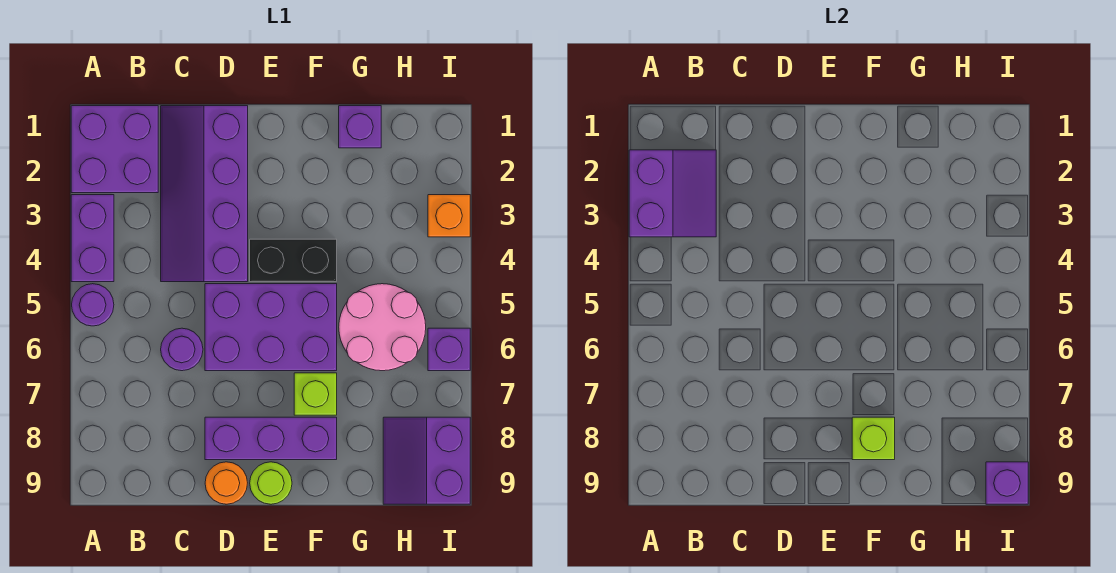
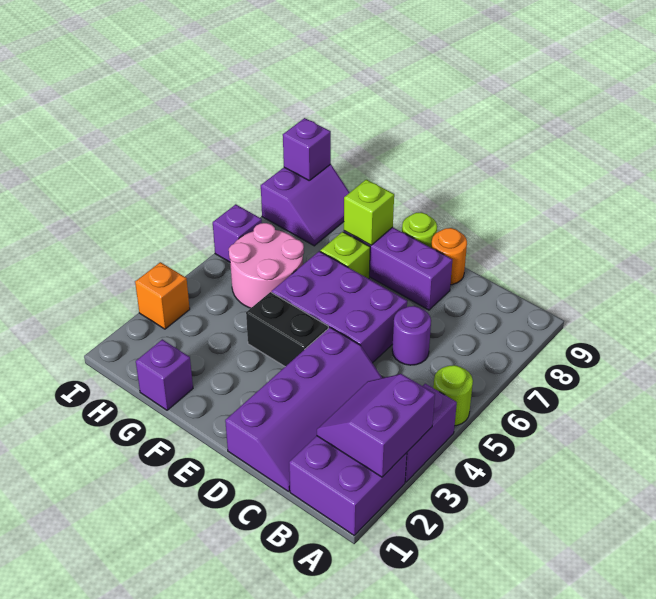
purple round brick A5 level 1 -> lime round brick A5 level 1

